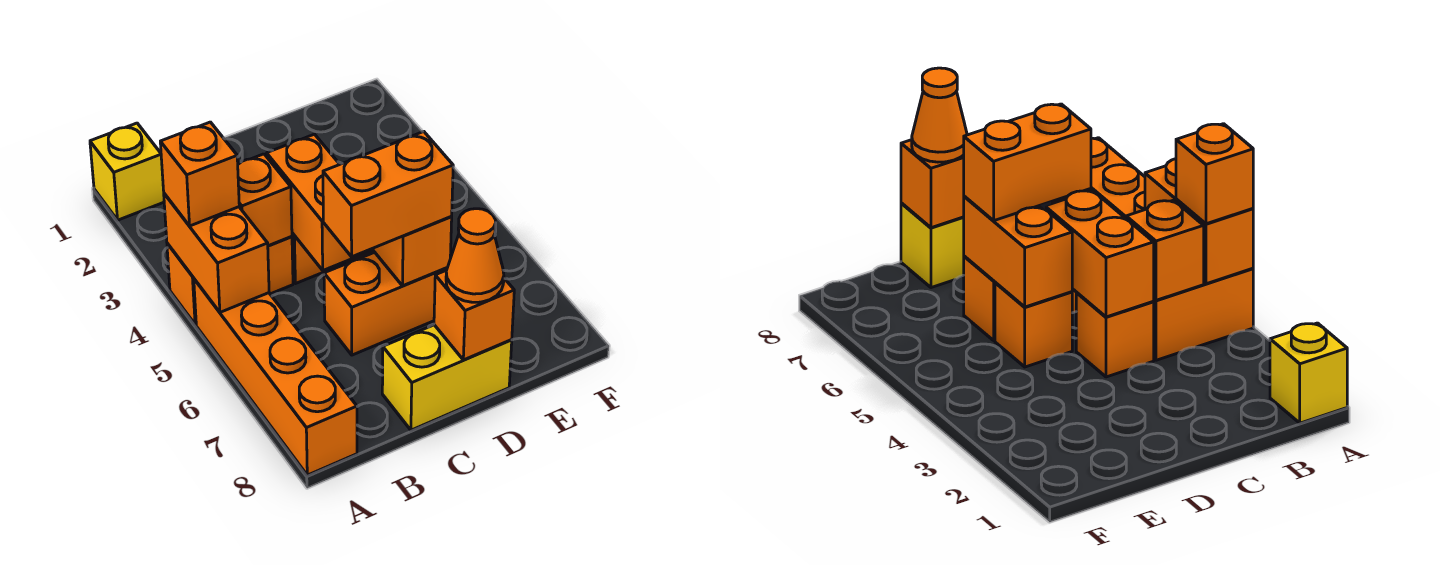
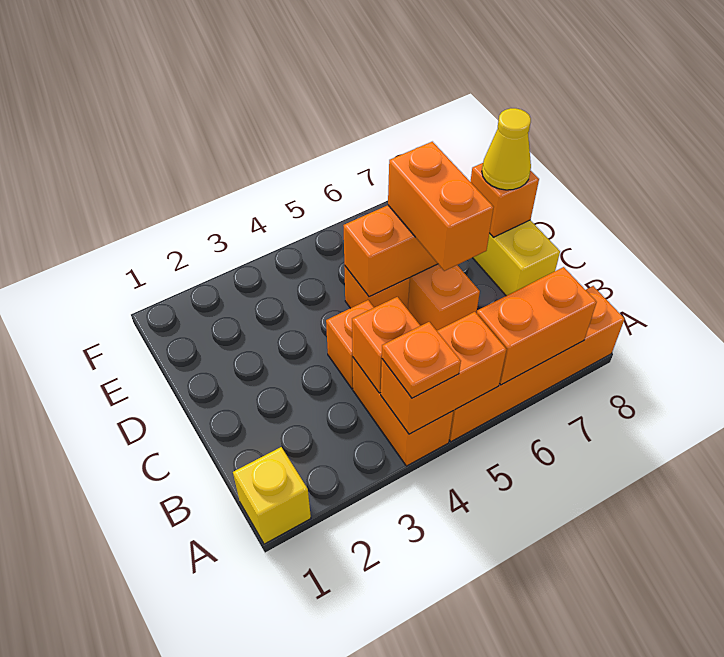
orange brick A4 level 3 -> orange plate A4 level 3
orange brick C4:C5 level 2 -> orange brick A6:A7 level 2
orange cone D8 level 3 -> yellow cone D8 level 3

